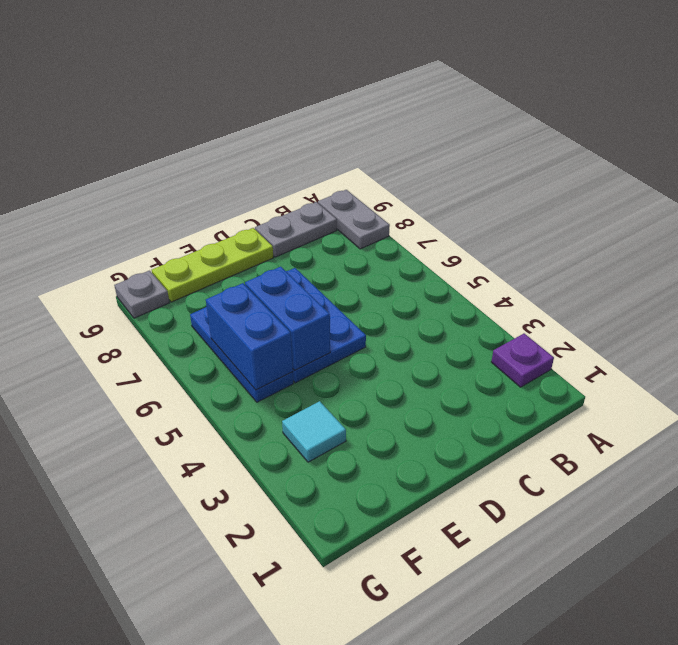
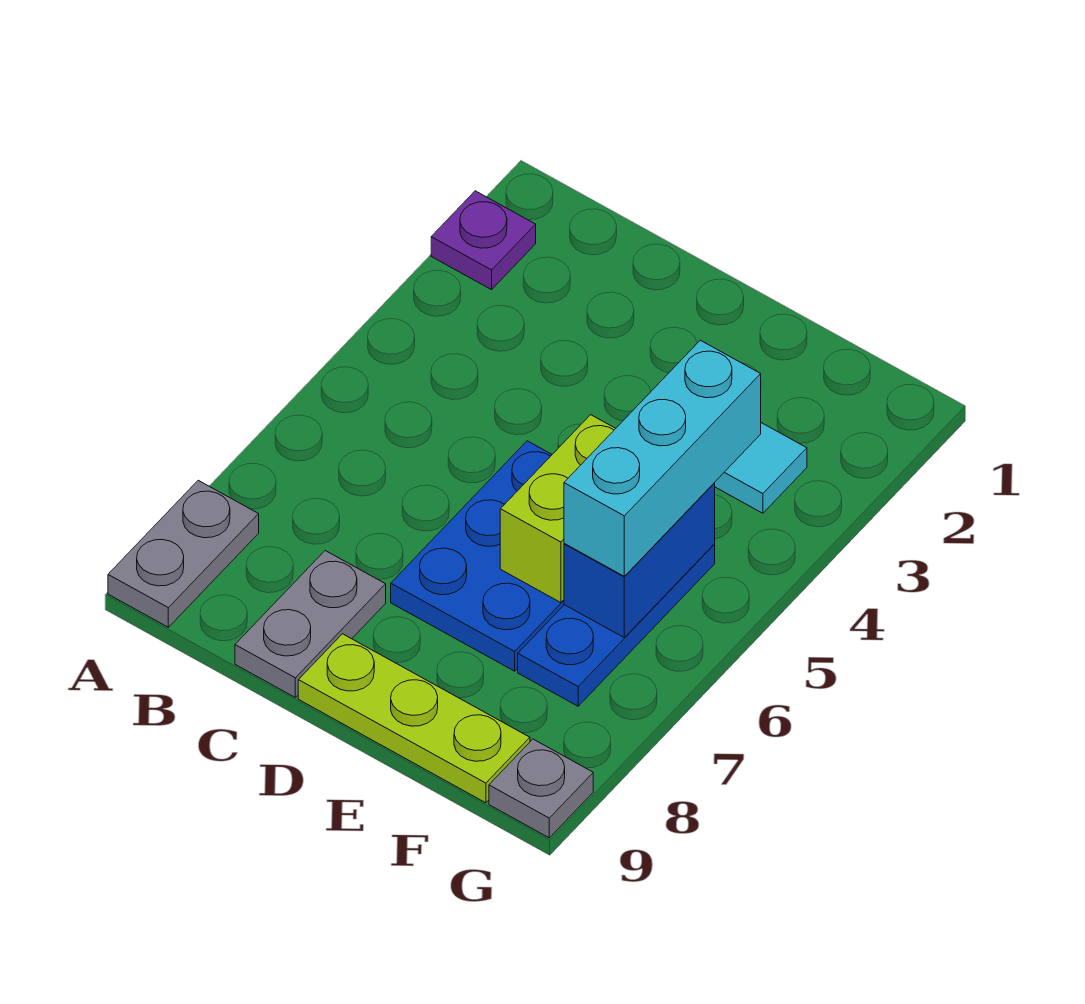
grey plate B9:C9 level 1 -> grey plate C8:C9 level 1
blue brick E5:E6 level 2 -> lime brick E5:E6 level 2
none -> cyan brick F4:F6 level 3

